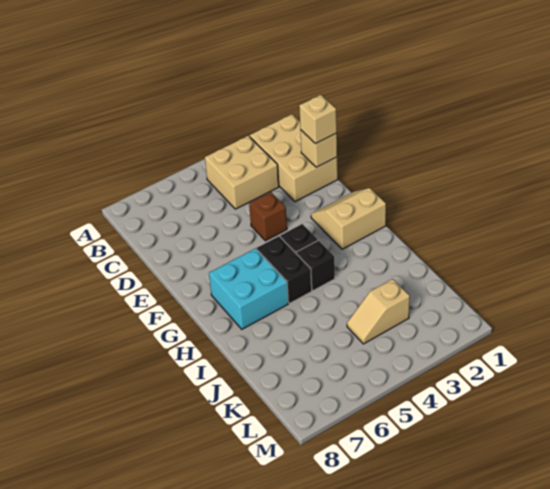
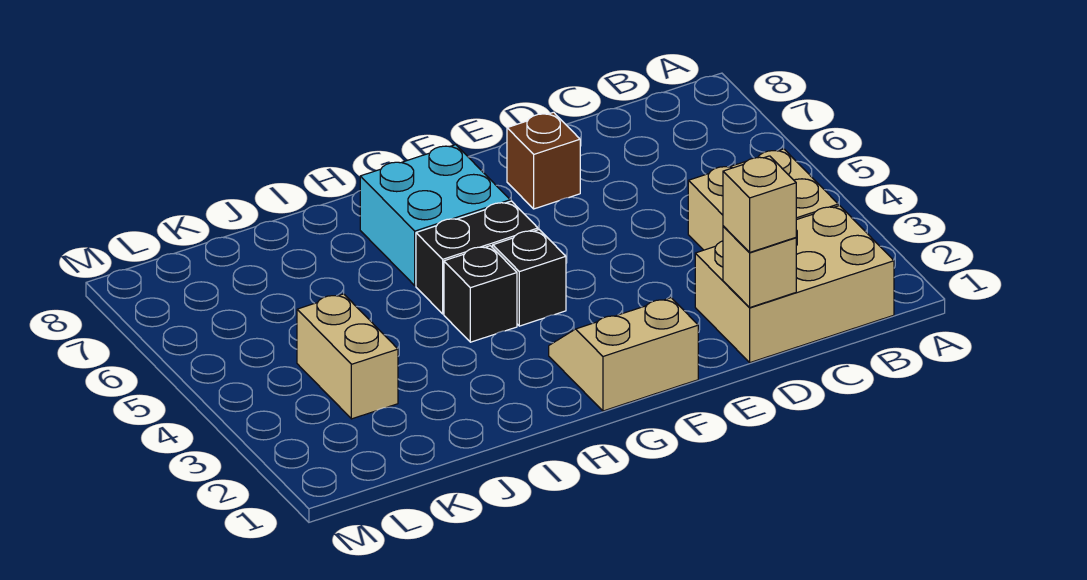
brown brick E4 level 1 -> brown brick E7 level 1
tan slope F1:G2 level 1 top G -> tan slope F1:G2 level 1 top 1
tan slope K3:K4 level 1 top 3 -> tan brick K3:K4 level 1

